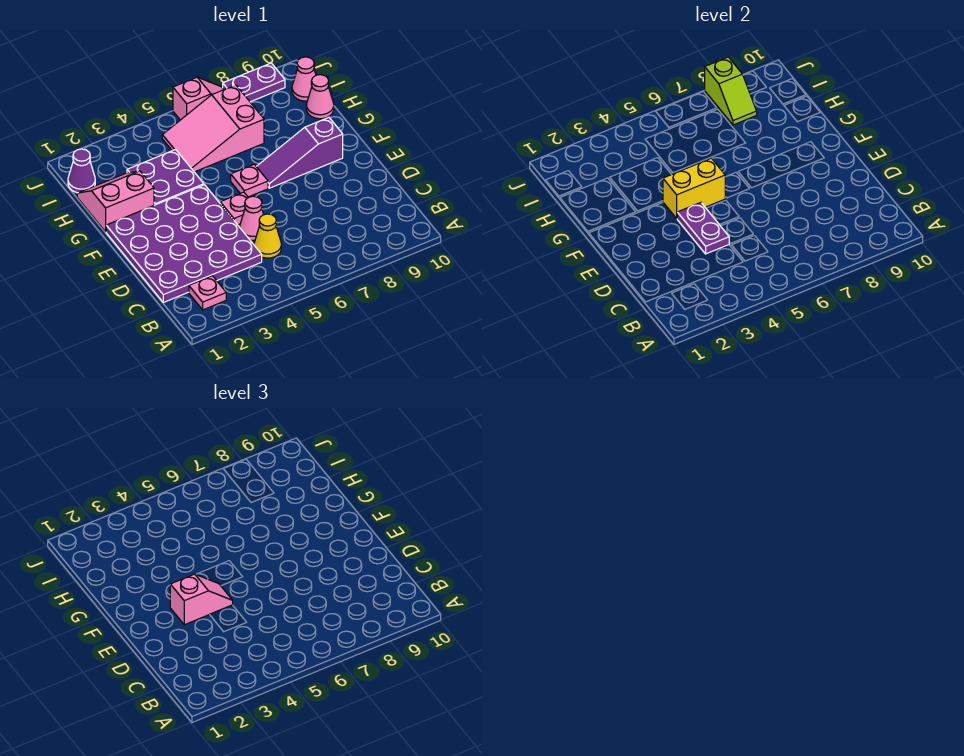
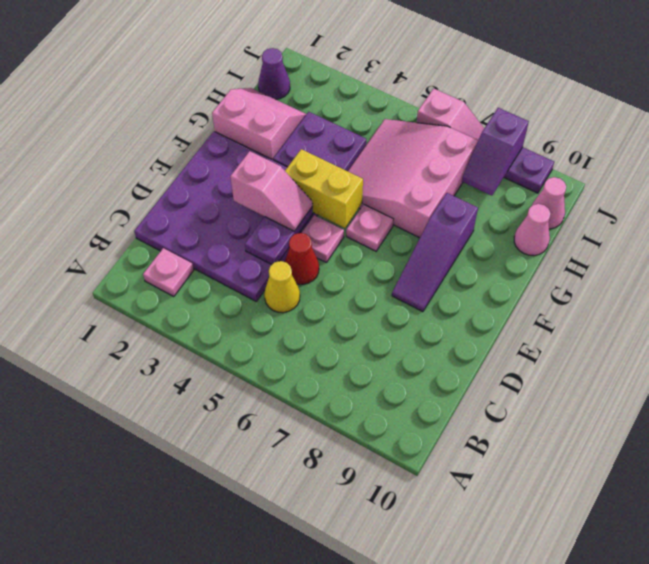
pink cone D5 level 1 -> red cone D5 level 1
purple slope F7:F9 level 1 top 9 -> purple slope E8:G8 level 1 top G
pink slope H5:I7 level 1 top 7 -> pink slope G5:I7 level 1 top 7
lime slope I8:J8 level 2 top J -> purple slope I8:J8 level 2 top J

